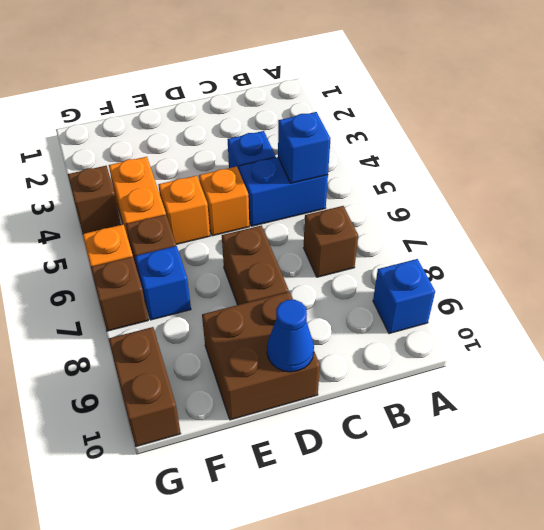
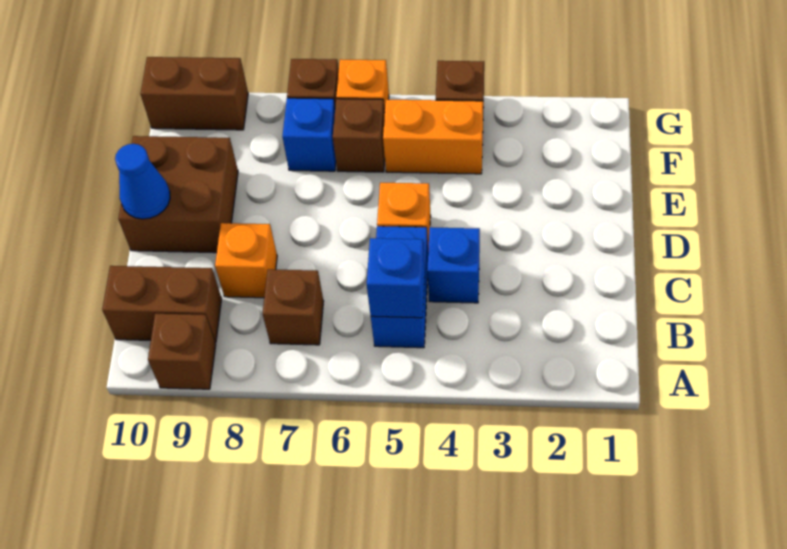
blue brick A9 level 1 -> brown brick A9 level 1
brown brick D7:D8 level 1 -> brown brick B9:B10 level 1
orange brick E5 level 1 -> orange brick C8 level 1

